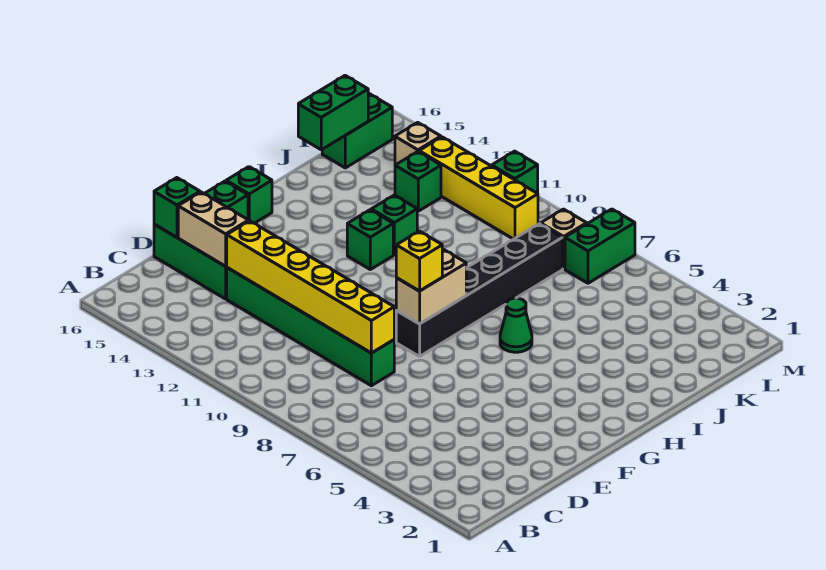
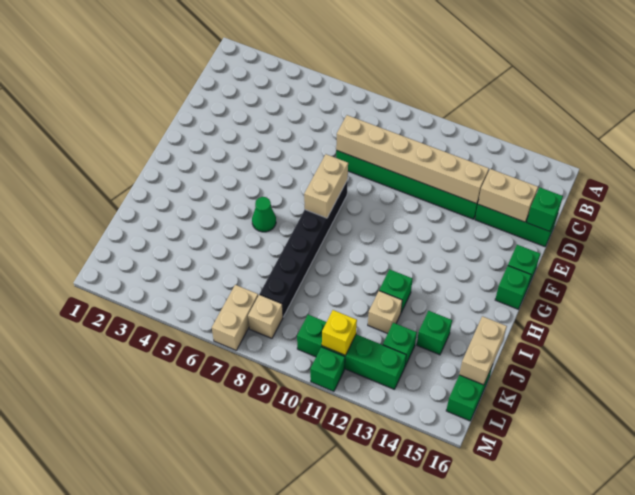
yellow brick D8:D13 level 2 -> tan brick D8:D13 level 2
yellow brick F8 level 3 -> yellow brick L11 level 2
green brick H12 level 1 -> green brick J14 level 1
green brick J16:K16 level 2 -> tan brick J16:K16 level 2
green brick L7:M7 level 1 -> tan brick L7:M7 level 1
yellow brick L10:L13 level 1 -> green brick L10:L13 level 1
tan brick L14 level 1 -> tan brick J12 level 1

